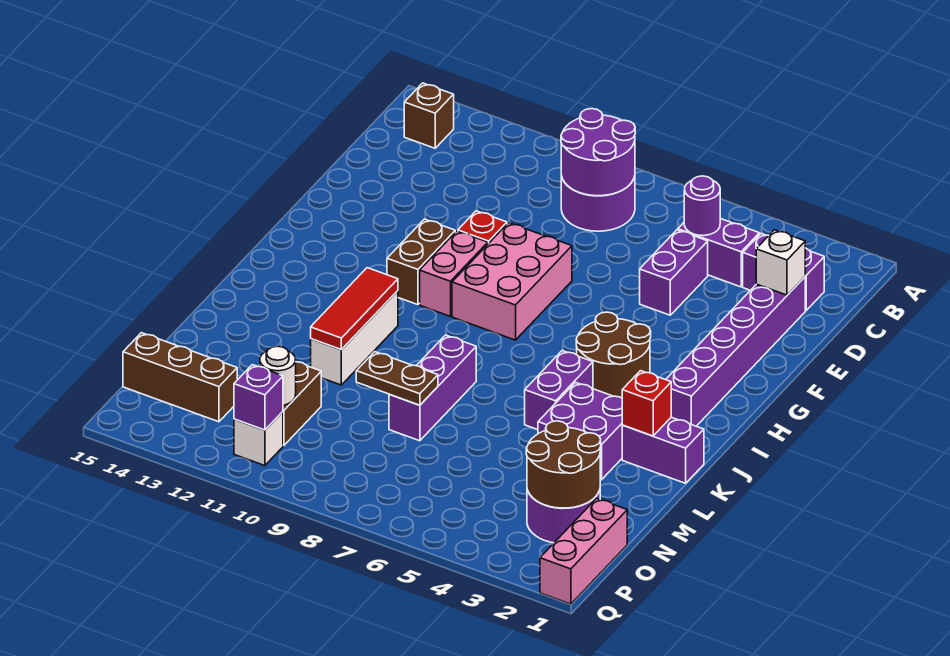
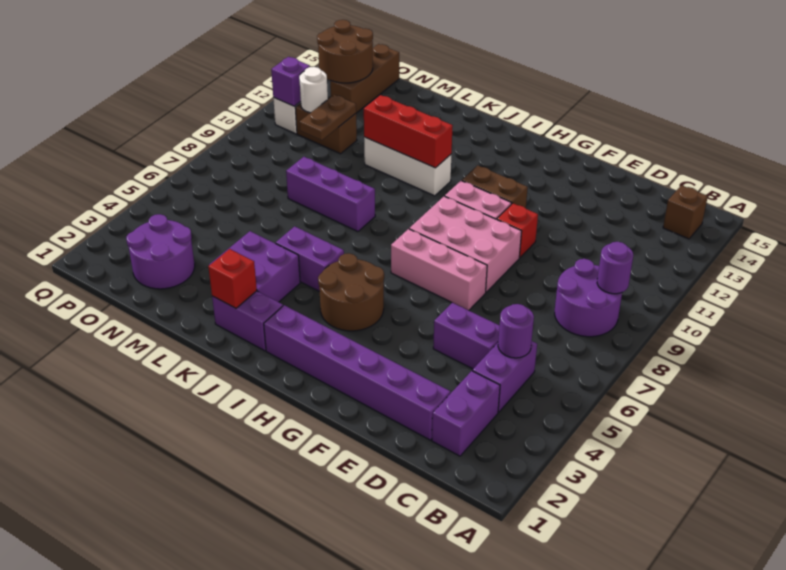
purple round brick B8:C9 level 2 -> purple round brick B9 level 2
white brick D2 level 2 -> none
red tile J11:L11 level 2 -> red brick J11:L11 level 2
purple brick K1:K2 level 1 -> purple brick J2:K2 level 1
brown plate M8:M9 level 2 -> brown plate N10:N11 level 2
brown round brick N2:O3 level 2 -> brown round brick O13:P14 level 2
pink brick O1:Q1 level 1 -> pink brick F7:H7 level 1

